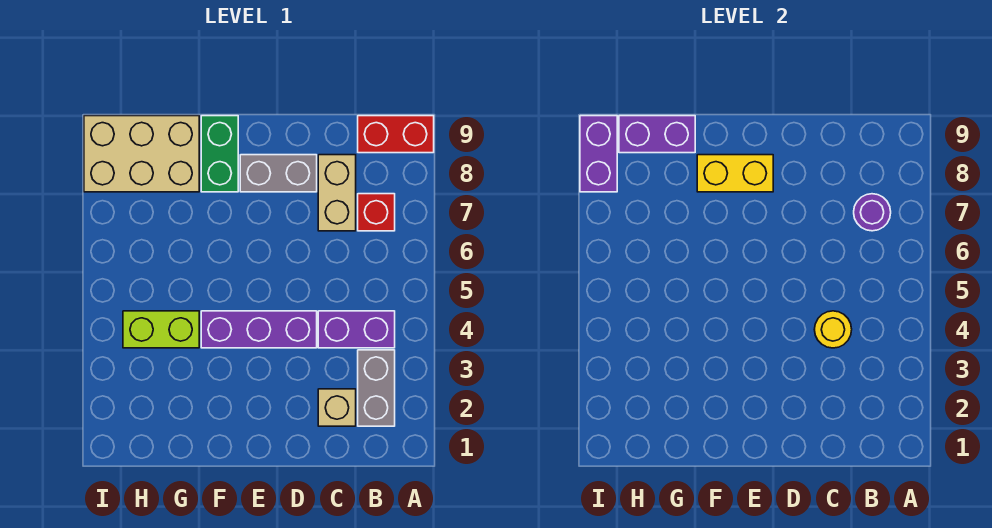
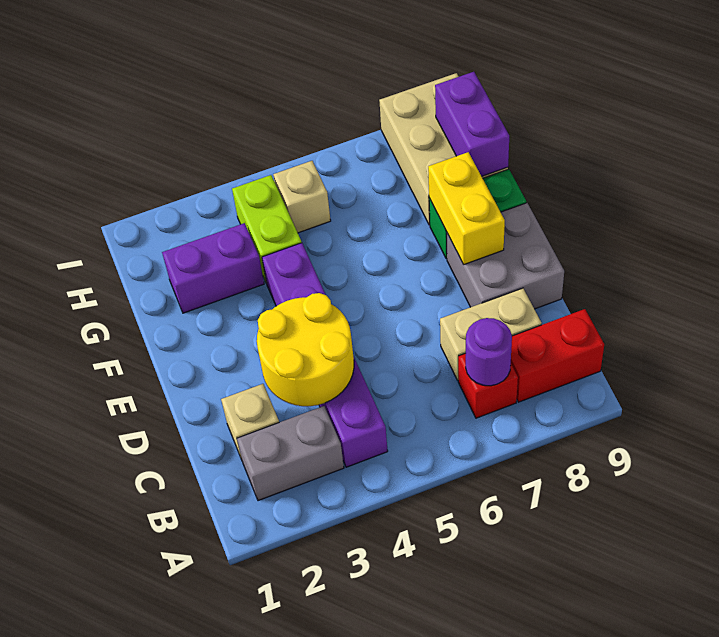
red brick A9:B9 level 1 -> red brick B8:B9 level 1
yellow round brick C4 level 2 -> yellow round brick C3:D4 level 2
grey brick D8:E8 level 1 -> grey brick D8:E9 level 1
none -> tan brick H5 level 1
purple brick I8:I9 level 2 -> purple brick G2:G3 level 1

